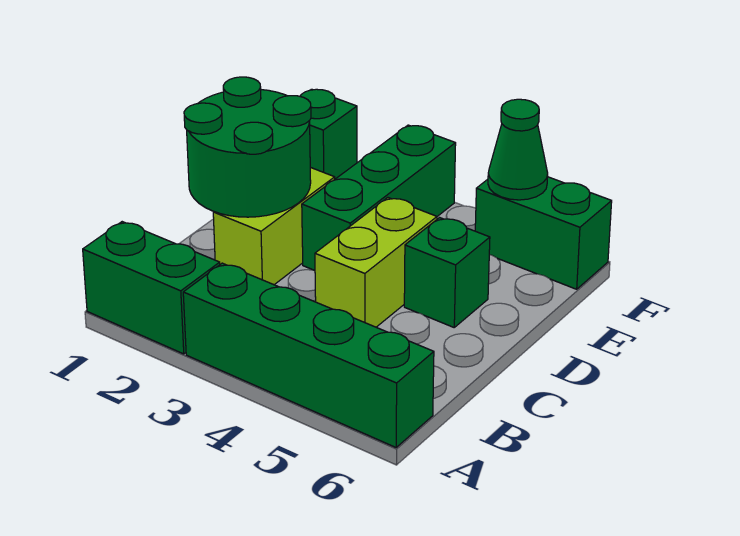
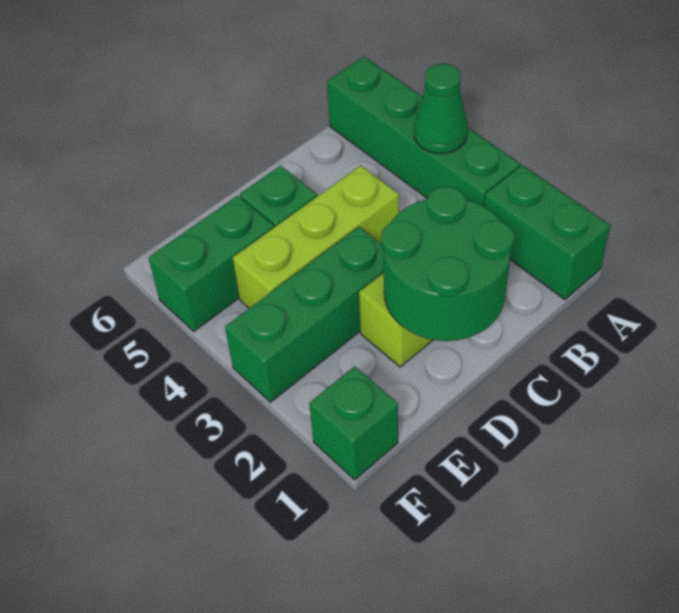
lime brick C4:D4 level 1 -> lime brick C4:E4 level 1
green brick F5:F6 level 1 -> green brick E5:F5 level 1
green cone F5 level 2 -> green cone A4 level 2

